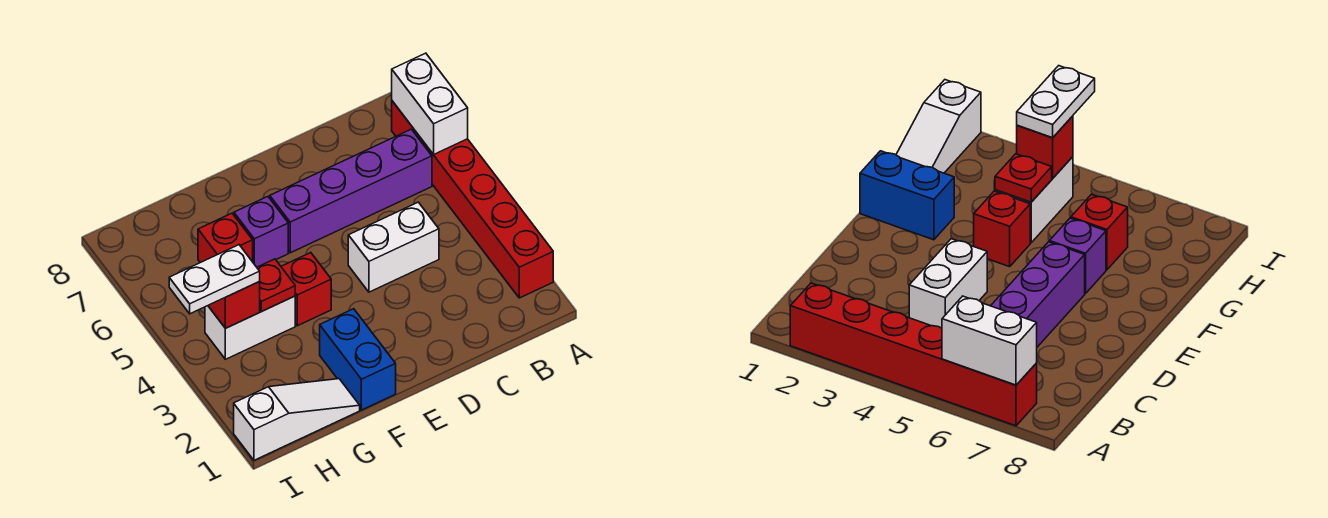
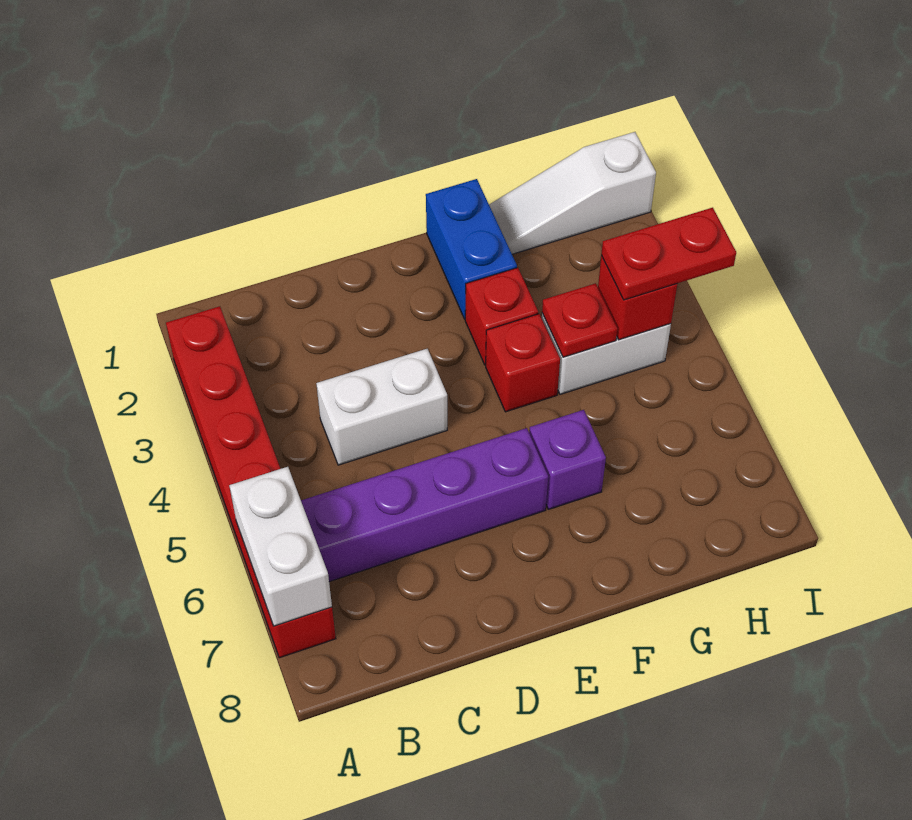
red brick G6 level 1 -> red brick F3 level 1
white plate H4:I4 level 3 -> red plate H4:I4 level 3

